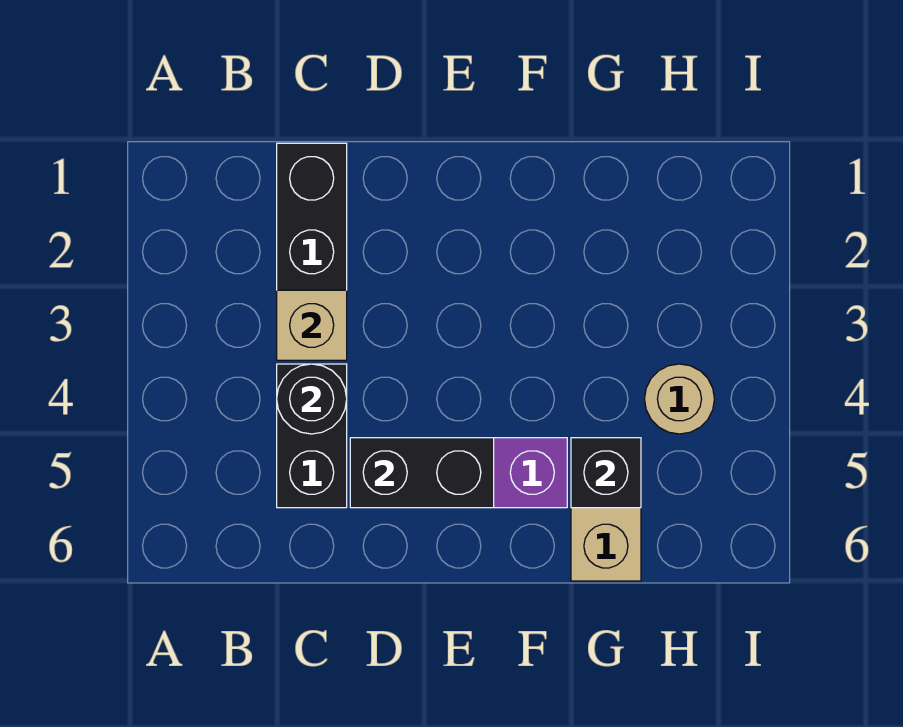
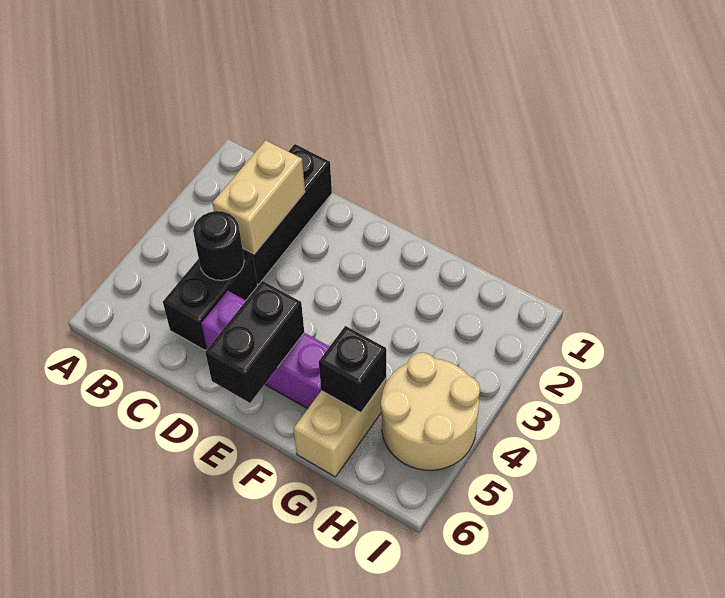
tan brick C3 level 2 -> tan brick C2:C3 level 2
black brick D5:E5 level 2 -> black brick E5:E6 level 2
tan round brick H4 level 1 -> tan round brick H4:I5 level 1

